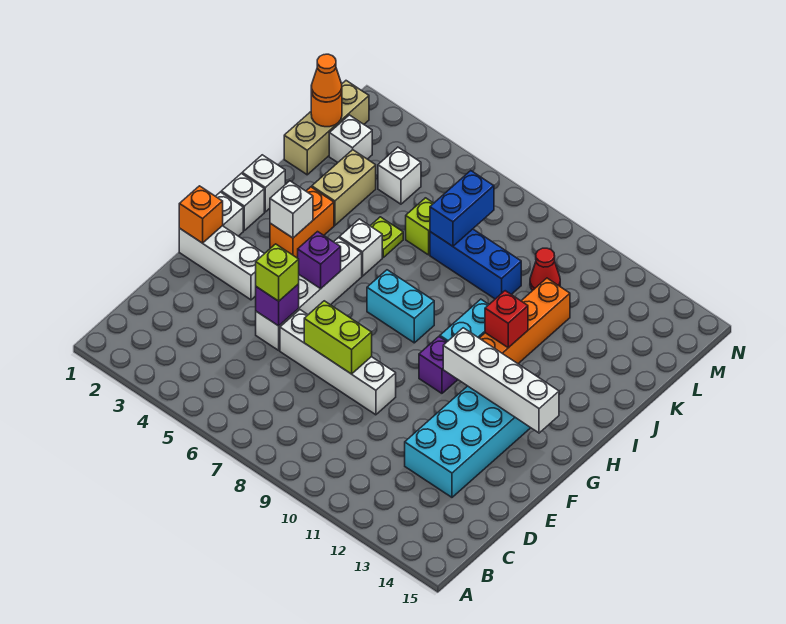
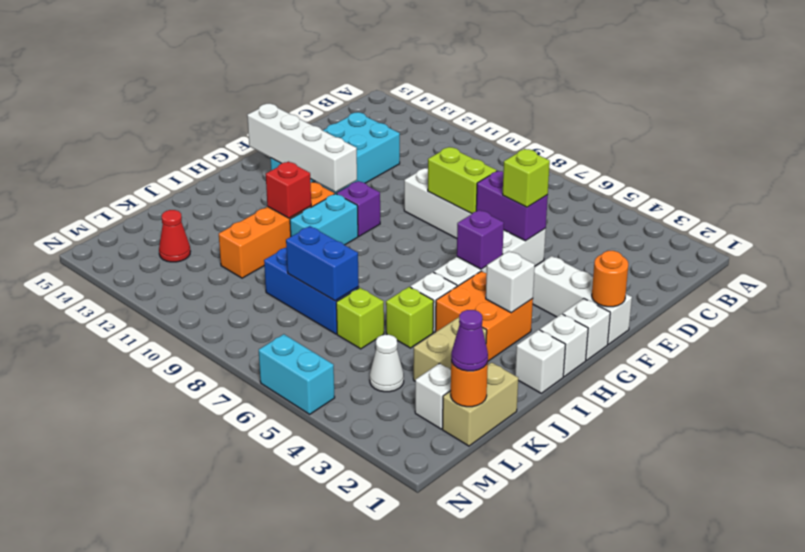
purple brick E5 level 2 -> purple brick E5:E6 level 2
orange brick F1 level 2 -> orange round brick F1 level 2
orange brick H3:I3 level 1 -> orange brick H3:I4 level 1
cyan brick H7:H8 level 1 -> cyan brick N5:N6 level 1
lime plate J5 level 1 -> lime brick J5 level 1
tan brick K1:M1 level 1 -> tan brick K1:L1 level 1
blue brick K7:L7 level 2 -> blue brick K7:K8 level 2
orange cone L1 level 3 -> purple cone L1 level 3
white brick L4 level 1 -> white cone L4 level 1
red cone L10 level 1 -> red cone L13 level 1

